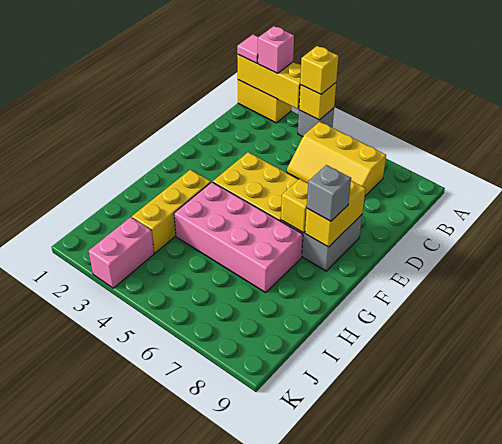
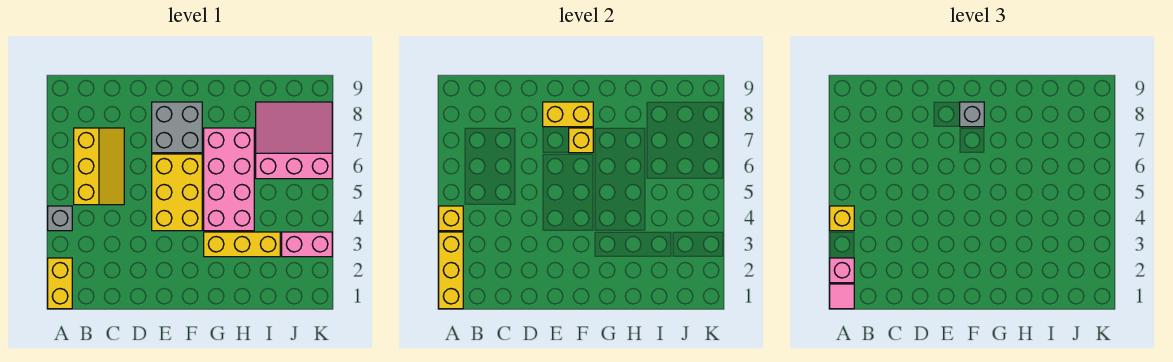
none -> pink slope I6:K8 level 1 top 6

